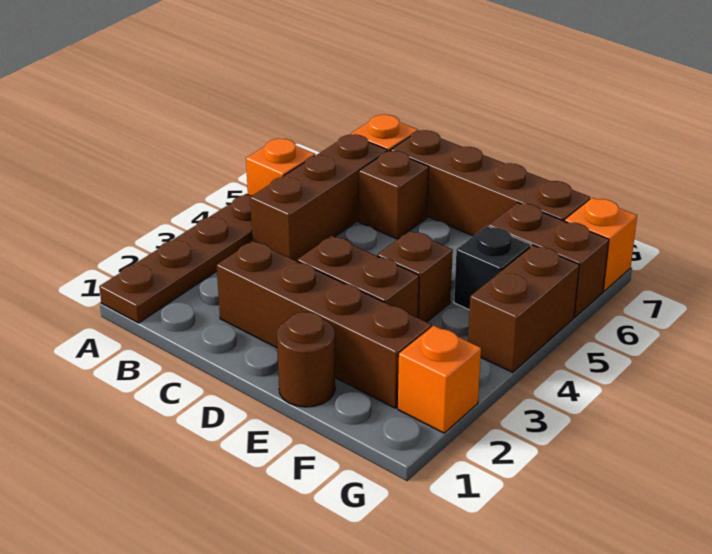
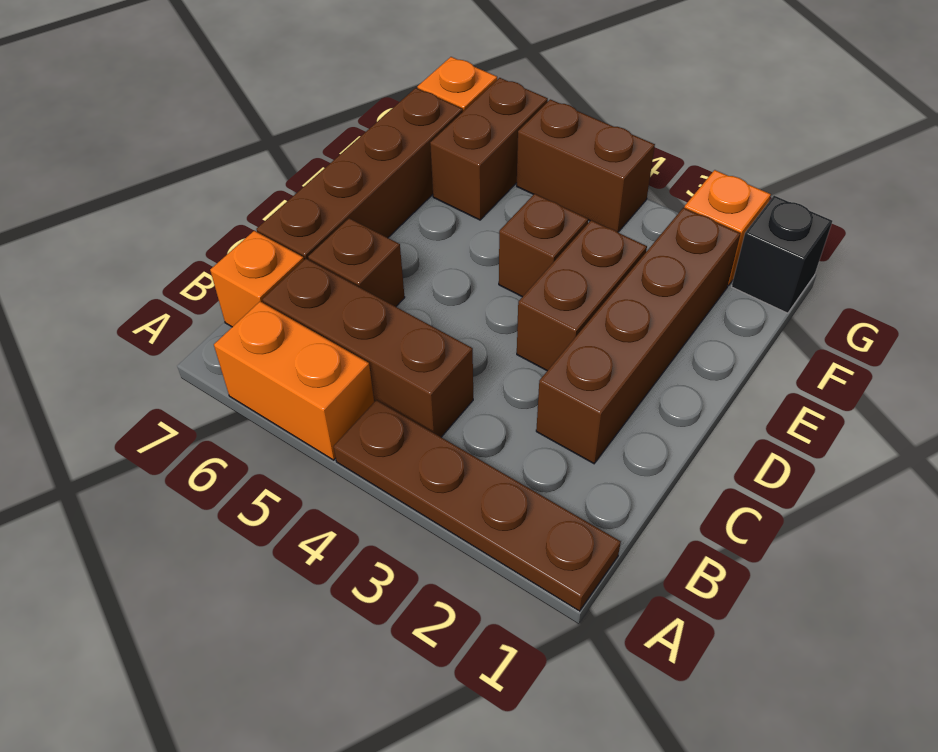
orange brick A5 level 1 -> orange brick A5:A6 level 1
brown round brick E1 level 1 -> none
black brick F5 level 1 -> black brick G1 level 1

